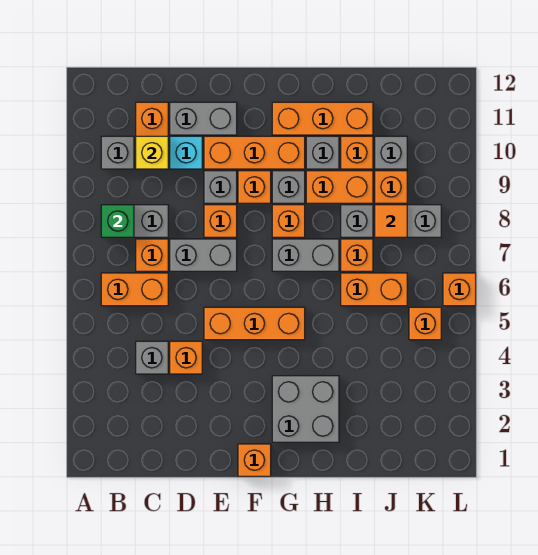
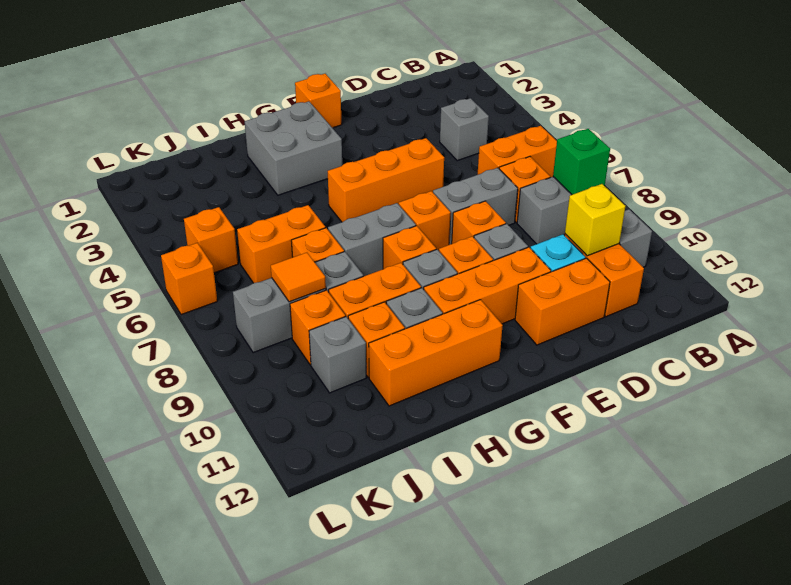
orange brick D4 level 1 -> orange brick F7 level 1
grey brick D11:E11 level 1 -> orange brick D11:E11 level 1

